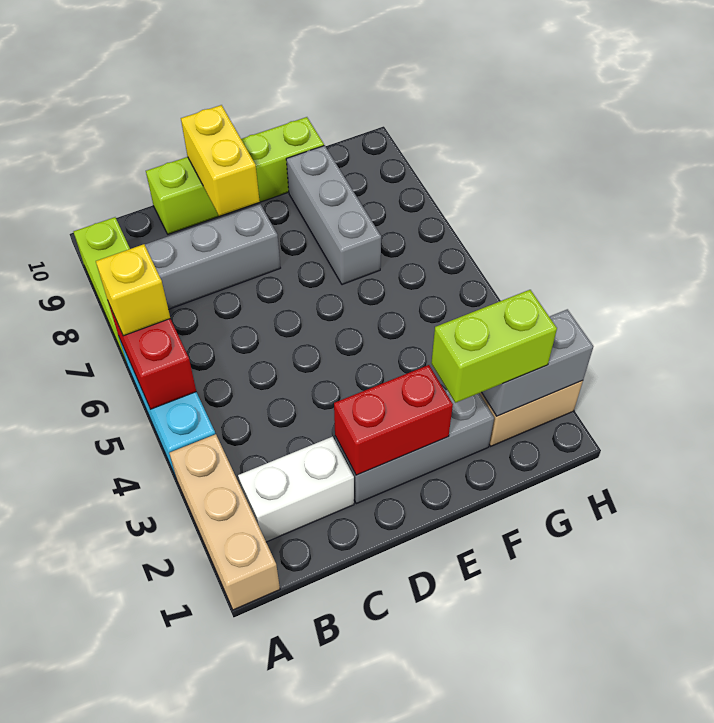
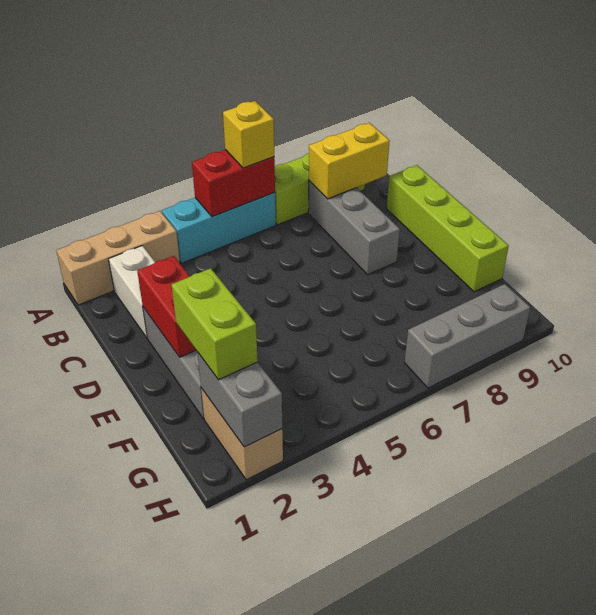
yellow brick D9:D10 level 2 -> yellow brick B8:B9 level 2
grey brick F7:F9 level 1 -> grey brick H7:H9 level 1

